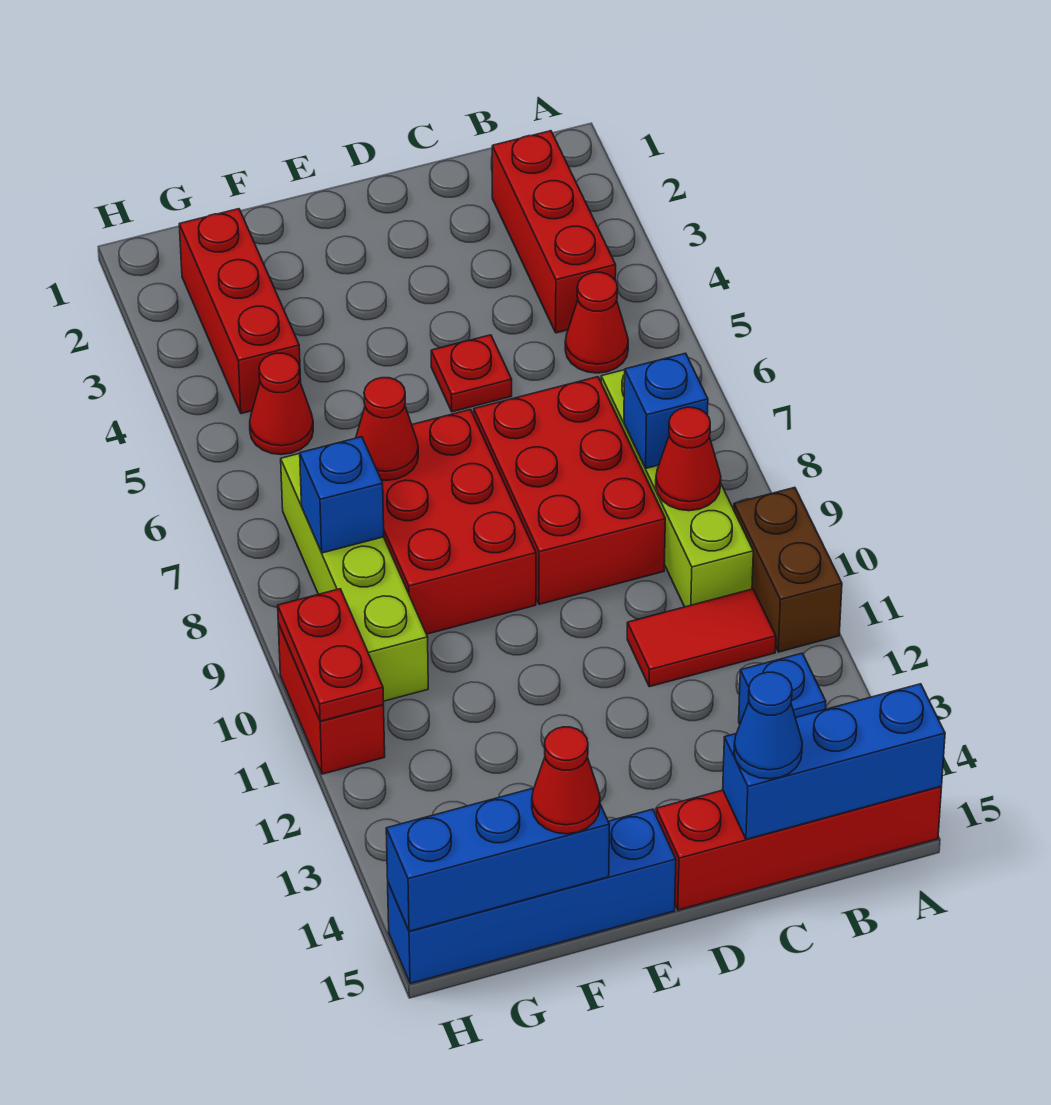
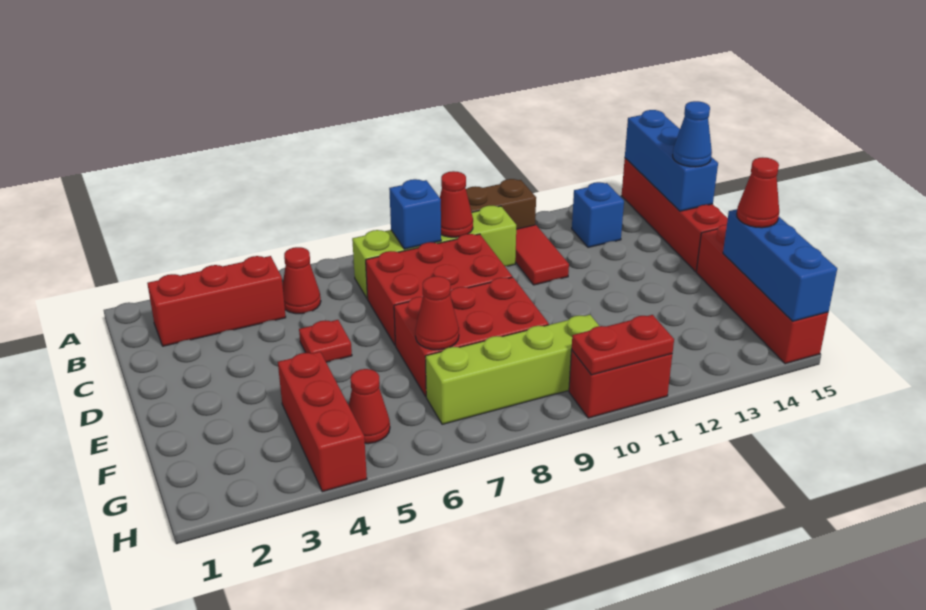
blue brick E15:H15 level 1 -> red brick E15:H15 level 1
red brick G2:G4 level 1 -> red brick F4:H4 level 1
blue brick G8 level 2 -> none

